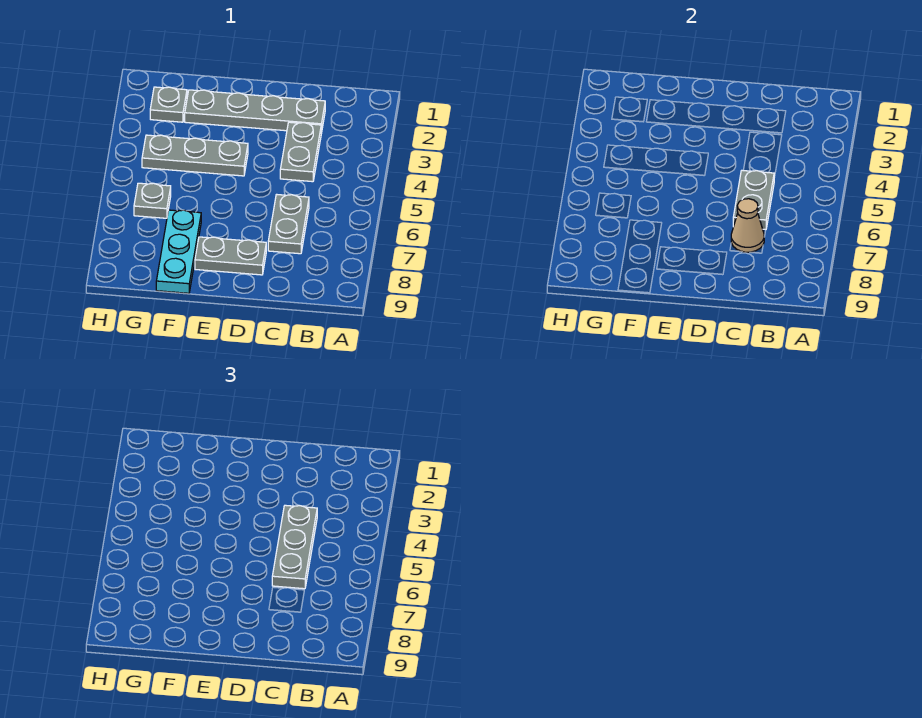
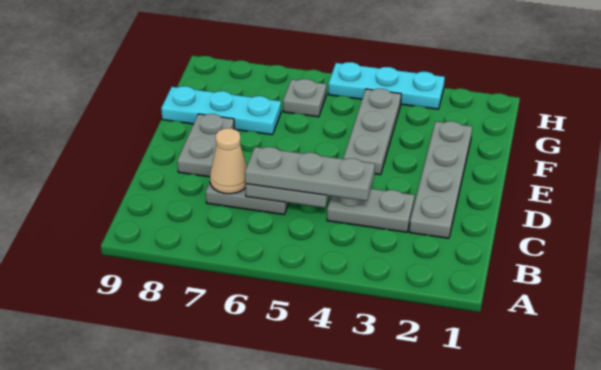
grey plate G2 level 1 -> none
none -> cyan plate H3:H5 level 1

